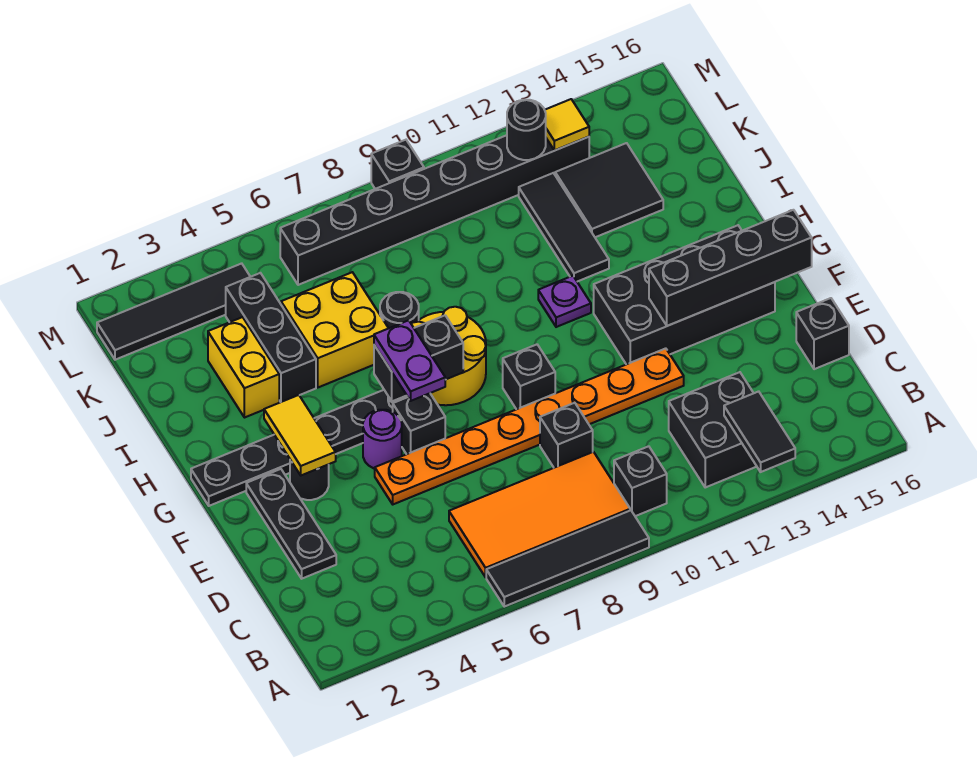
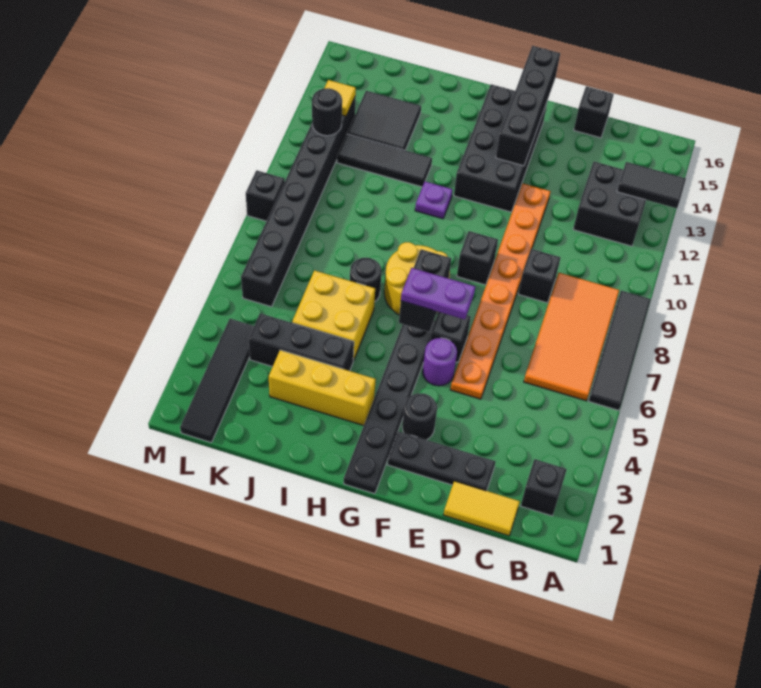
black brick B10 level 1 -> black brick B2 level 1
yellow tile F3:G3 level 2 -> yellow tile C1:D1 level 1
yellow brick I3:J3 level 1 -> yellow brick H3:J3 level 1

